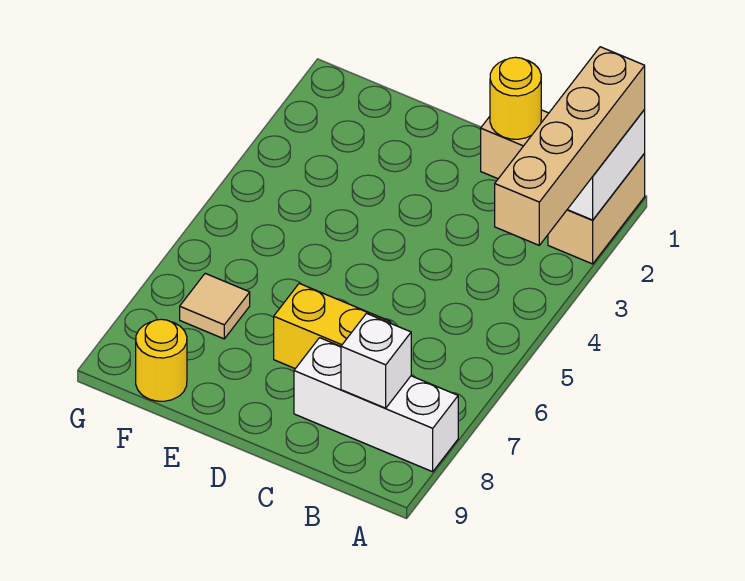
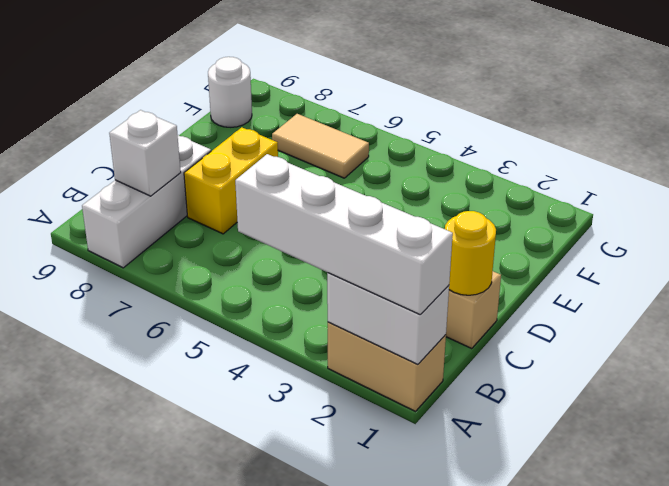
tan brick A1:A4 level 3 -> white brick A1:A4 level 3
tan tile F7 level 1 -> tan tile F6:F7 level 1
yellow round brick F9 level 1 -> white round brick F9 level 1

